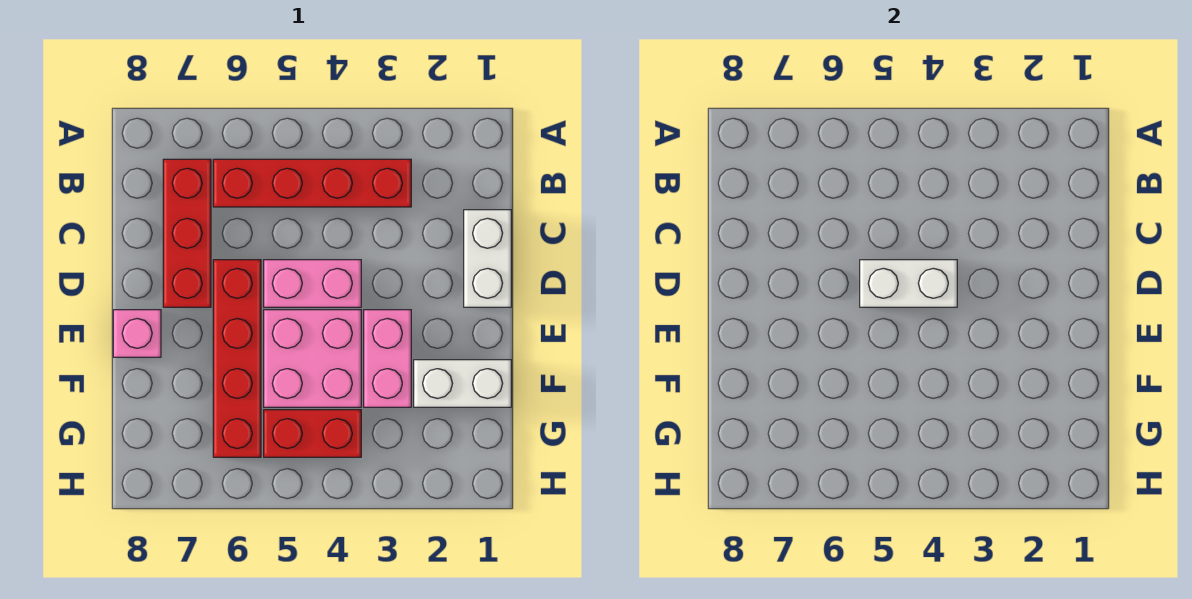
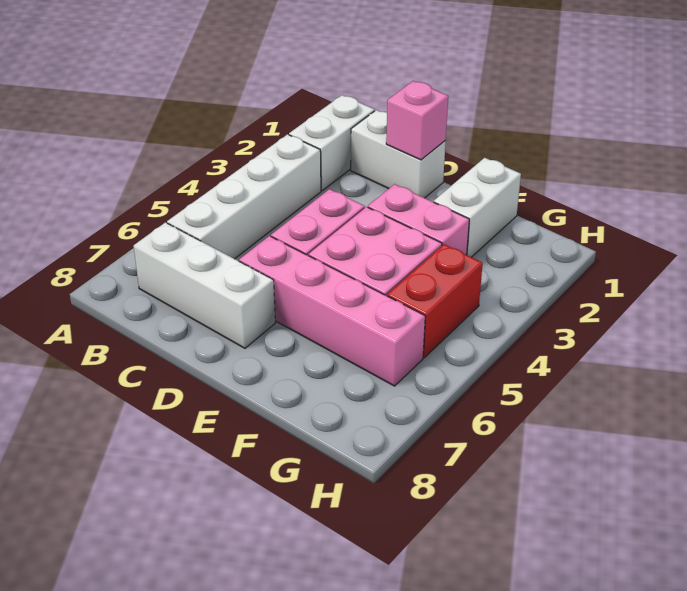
red brick B3:B6 level 1 -> white brick B3:B6 level 1
red brick B7:D7 level 1 -> white brick B7:D7 level 1
white brick D4:D5 level 2 -> white brick B1:B2 level 1
red brick D6:G6 level 1 -> pink brick D6:G6 level 1
pink brick E8 level 1 -> pink brick D1 level 2

